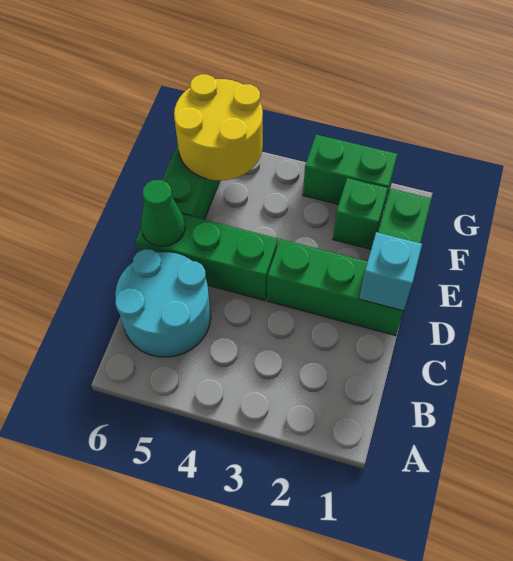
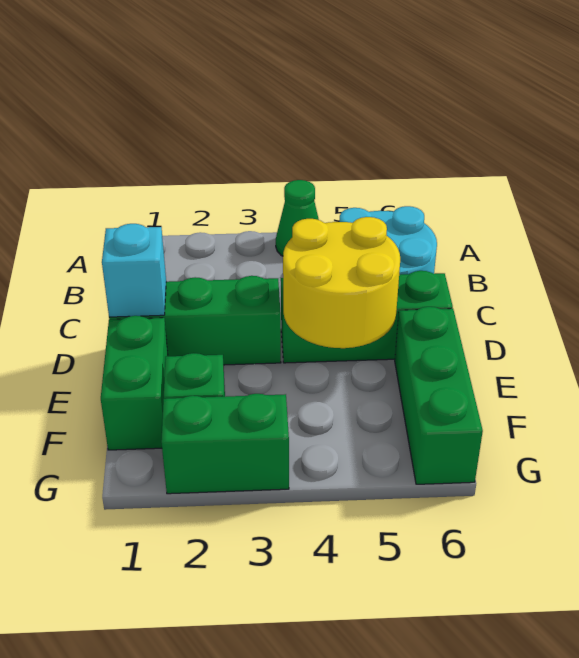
green cone D6 level 2 -> green cone A4 level 1
yellow round brick F5:G6 level 2 -> yellow round brick D4:E5 level 2

